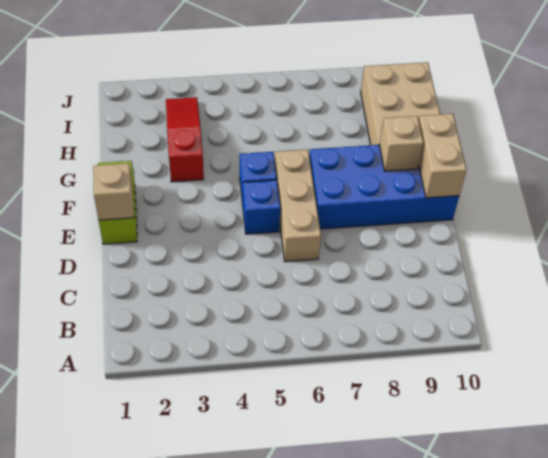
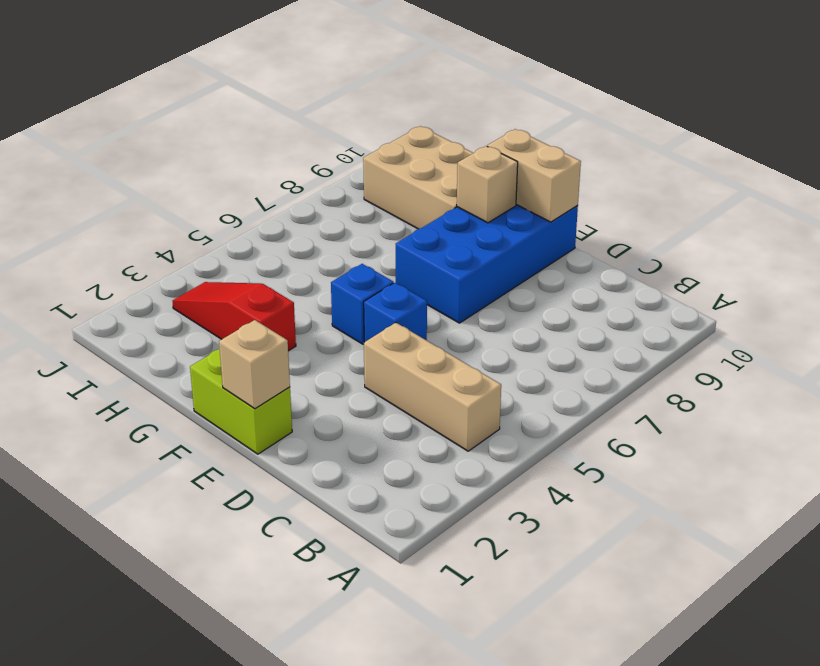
tan brick D6:F6 level 1 -> tan brick B4:D4 level 1

